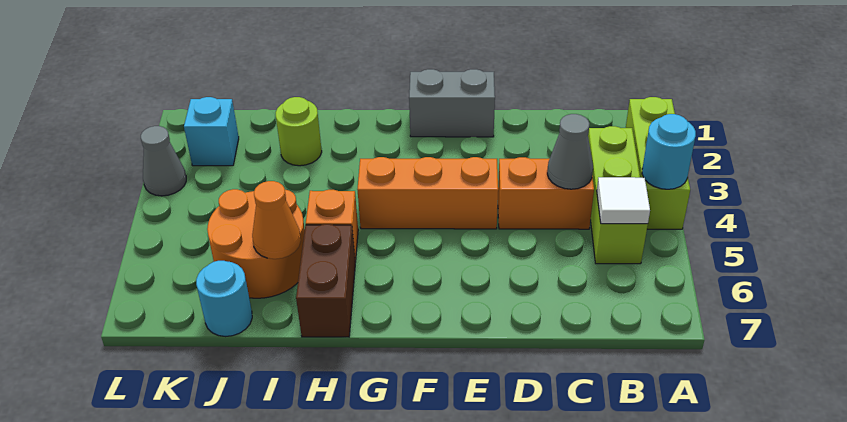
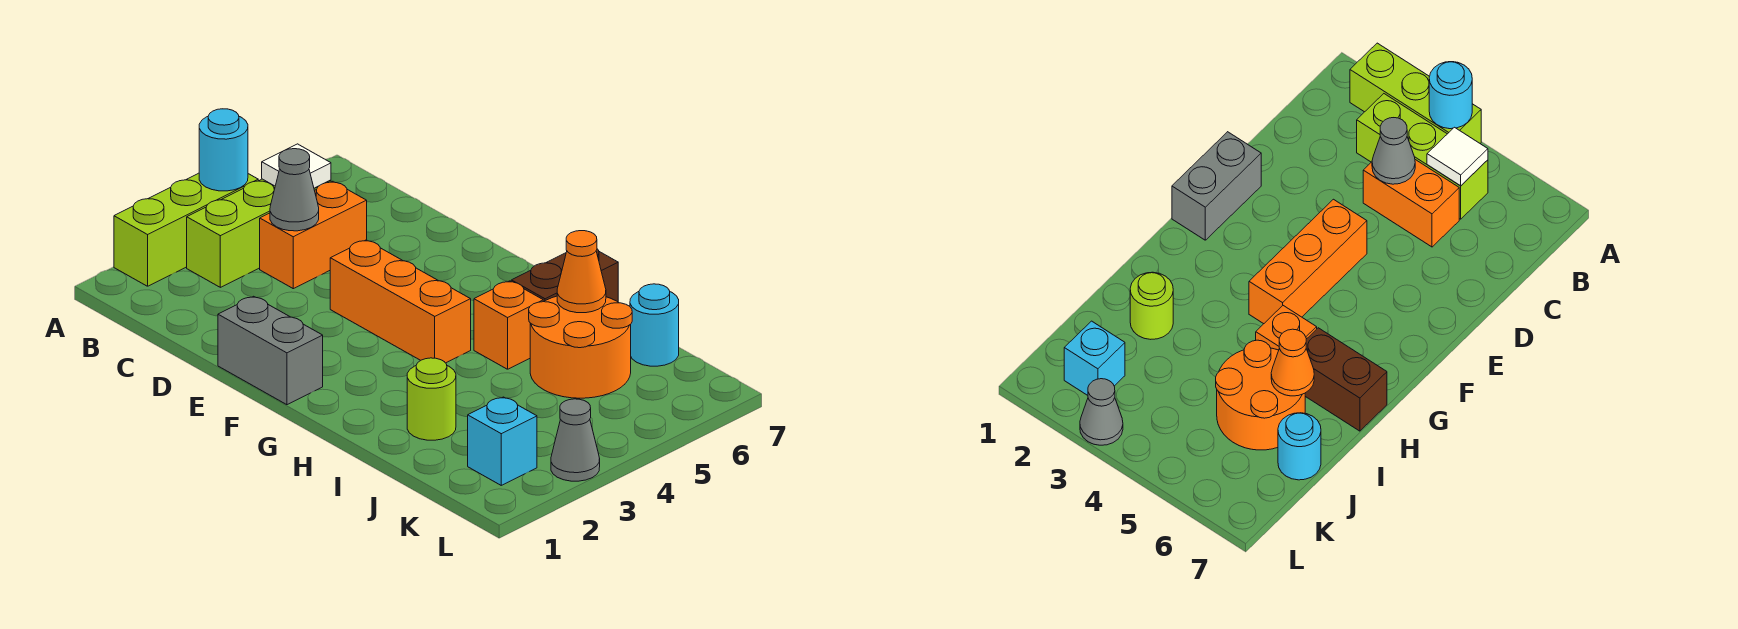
orange brick C4:D4 level 1 -> orange brick C4:C5 level 1

